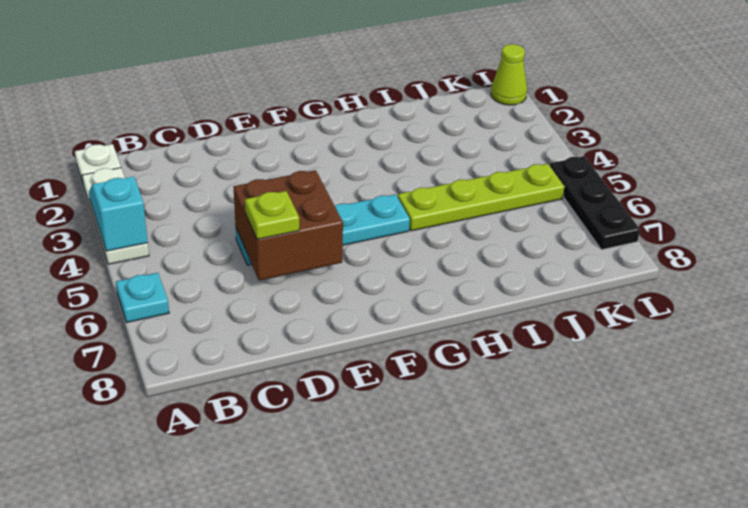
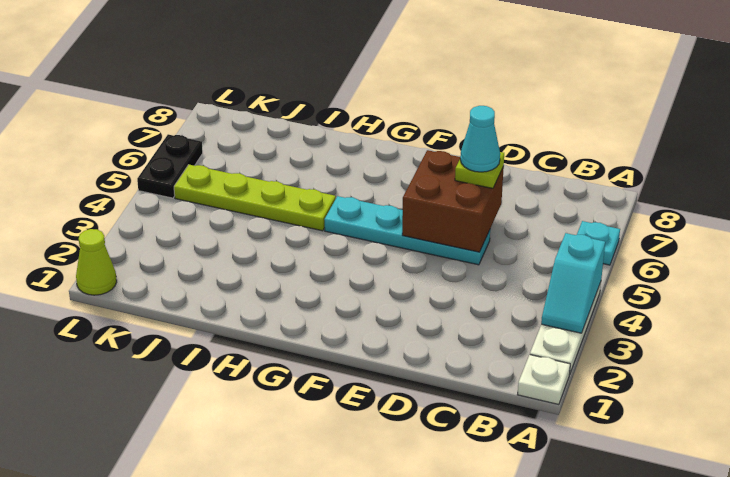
none -> cyan cone D6 level 4
black plate L5:L7 level 1 -> black plate L5:L6 level 1

